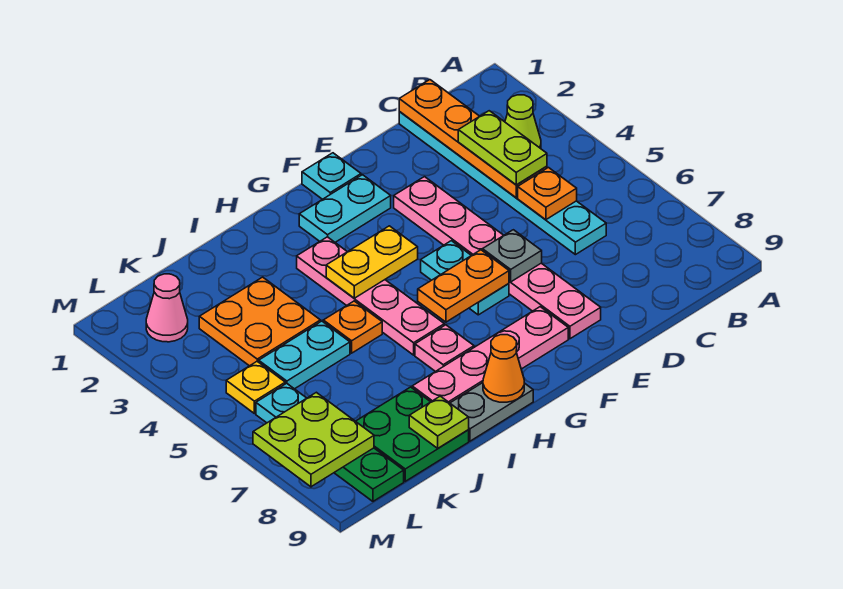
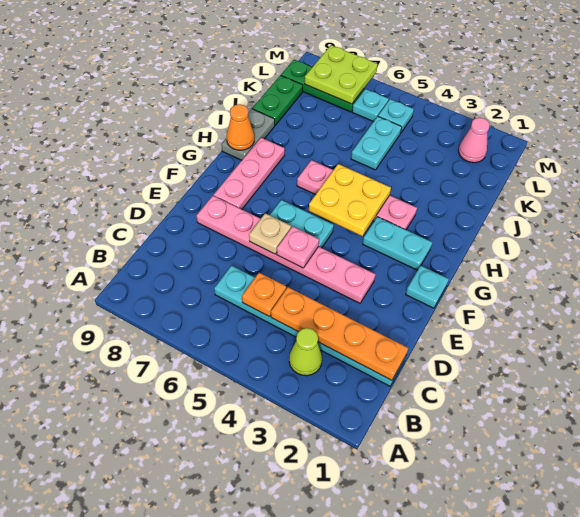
lime plate C3:C4 level 3 -> none
grey plate E6 level 2 -> tan plate E6 level 2
cyan plate F2:G2 level 1 -> cyan plate G2:G3 level 1
orange plate F6:G6 level 2 -> none
pink plate F8:I8 level 1 -> pink plate F8:H8 level 1
yellow plate G4:H4 level 2 -> yellow plate G4:H5 level 2
pink plate H7 level 1 -> pink plate E5 level 2
orange plate I5 level 1 -> none
orange plate J3:K4 level 1 -> none
green plate J8:K9 level 1 -> green plate J9:K9 level 1
lime plate J9 level 2 -> none
yellow plate L5 level 1 -> cyan plate L5 level 1

